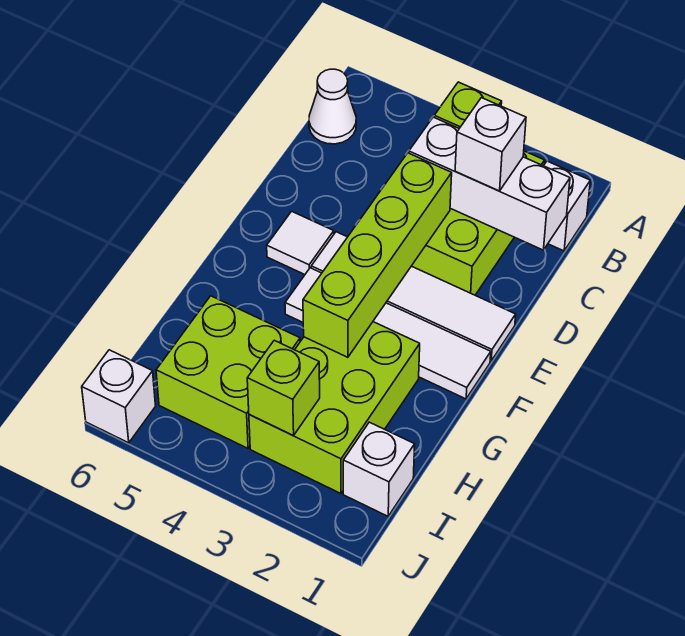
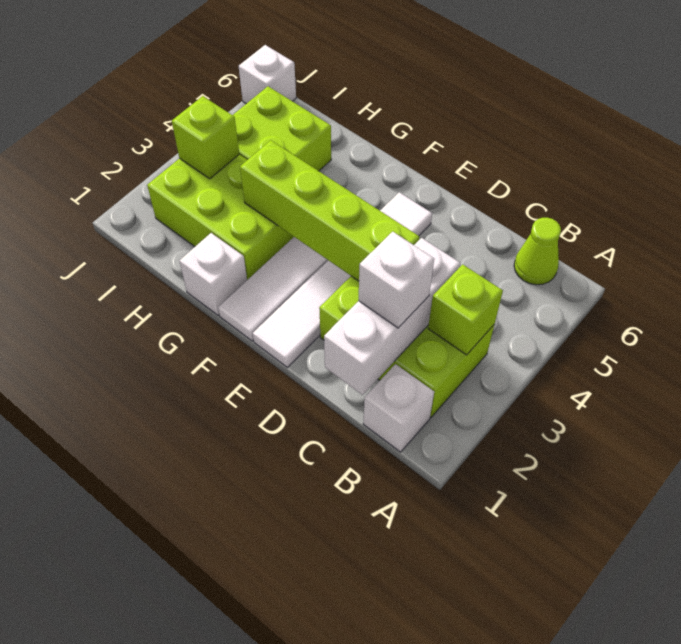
white cone B6 level 1 -> lime cone B6 level 1
white brick I1 level 1 -> white brick G1 level 1

